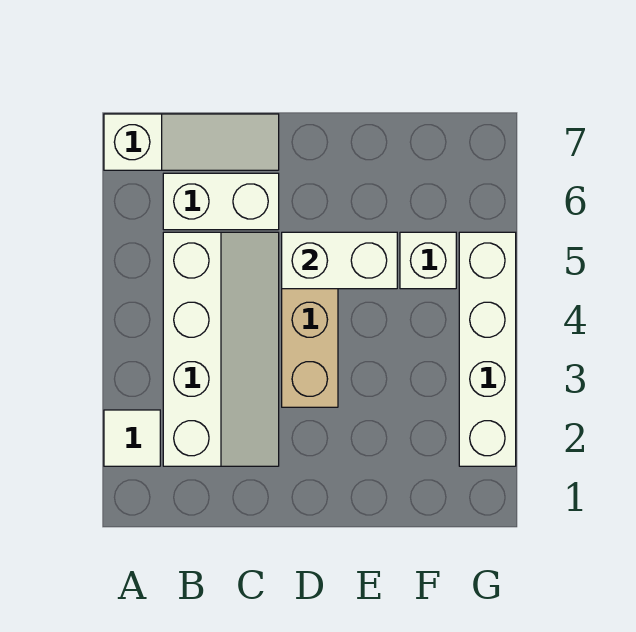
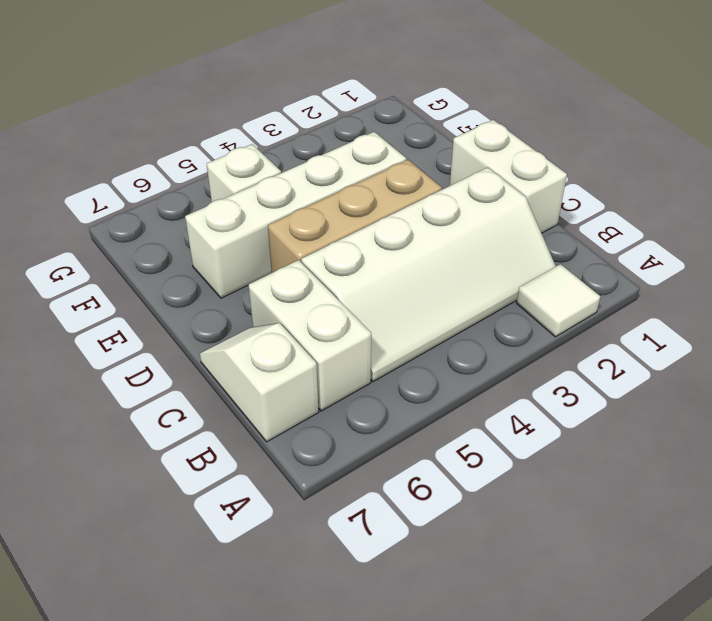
white slope A7:C7 level 1 top A -> white slope B7:C7 level 1 top B
white slope B2:C5 level 1 top B -> white slope B2:C5 level 1 top C
white brick D5:E5 level 2 -> white brick C1:D1 level 1
white brick G2:G5 level 1 -> white brick E3:E6 level 1

